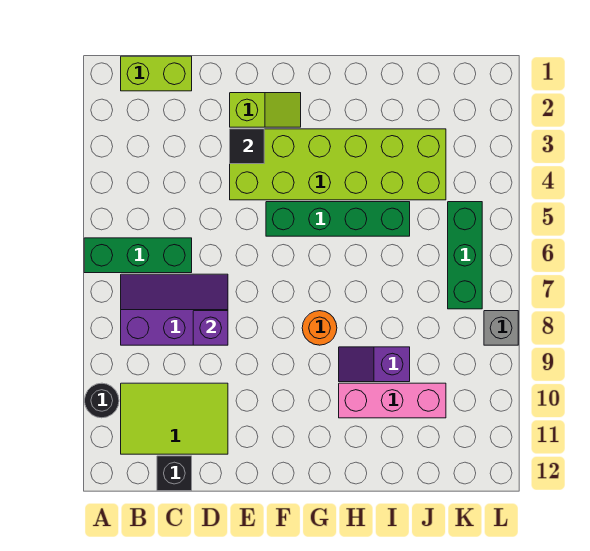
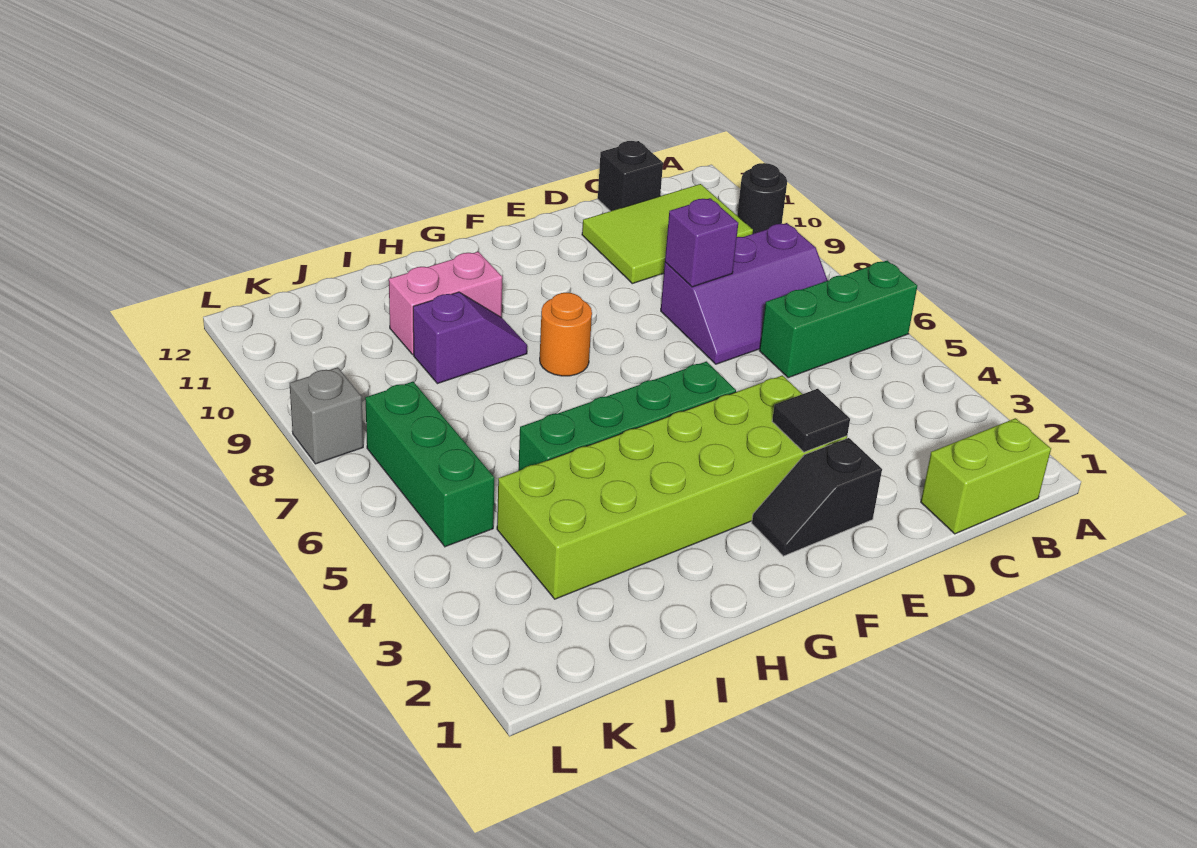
lime slope E2:F2 level 1 top E -> black slope E2:F2 level 1 top E
pink brick H10:J10 level 1 -> pink brick H10:I10 level 1

